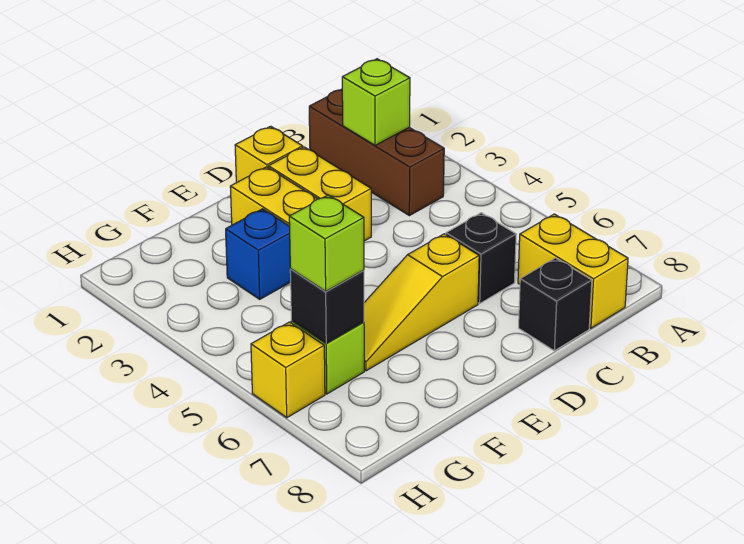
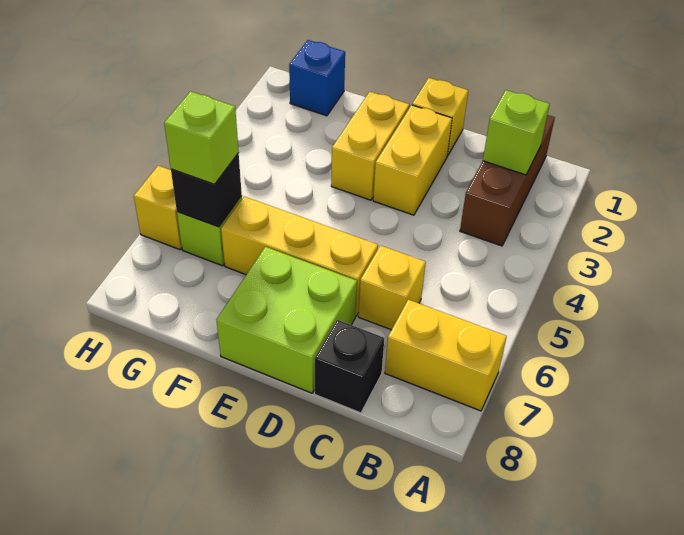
yellow brick B7:B8 level 1 -> yellow brick A7:B7 level 1
black brick C6 level 1 -> yellow brick C6 level 1
yellow slope D6:F6 level 1 top D -> yellow brick D6:F6 level 1
none -> lime brick D7:E8 level 1
blue brick F3 level 1 -> blue brick G1 level 1

